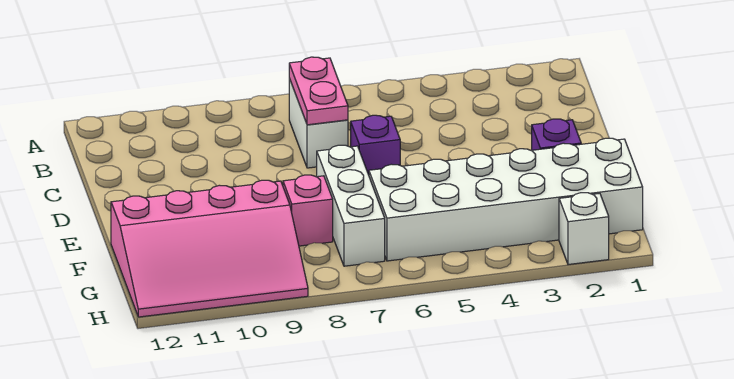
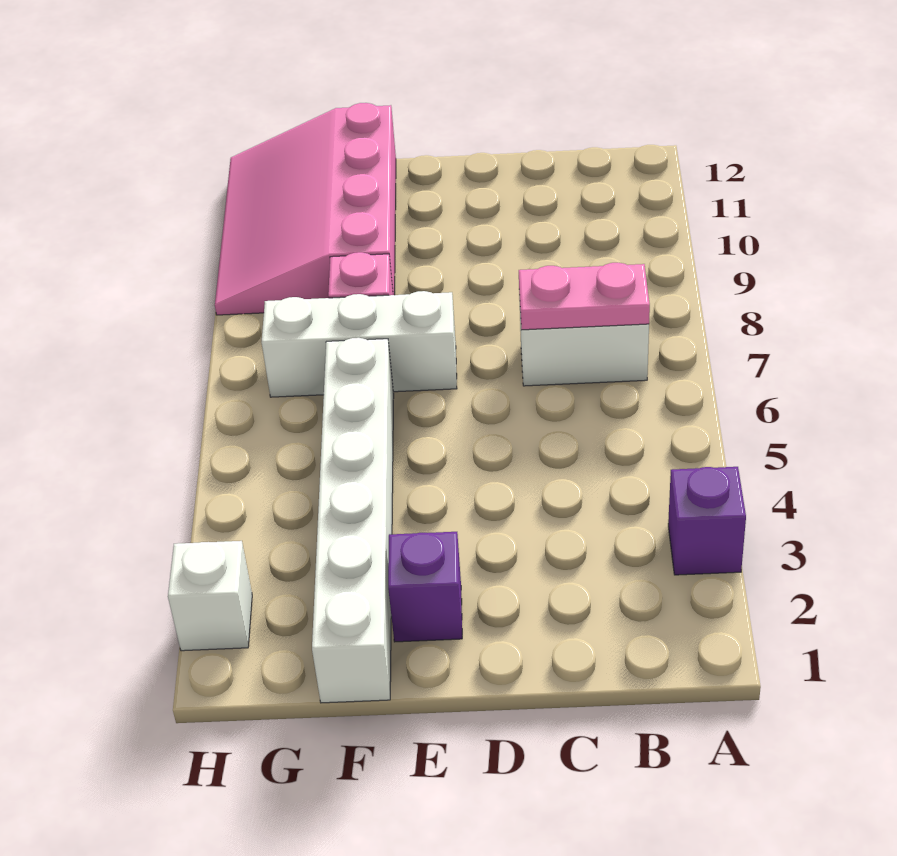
purple brick D6 level 1 -> purple brick A3 level 1
white brick F1:G6 level 1 -> white brick F1:F6 level 1

